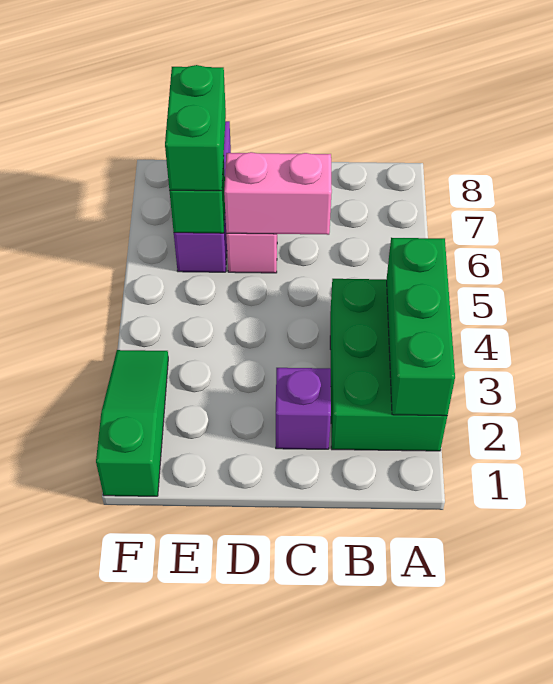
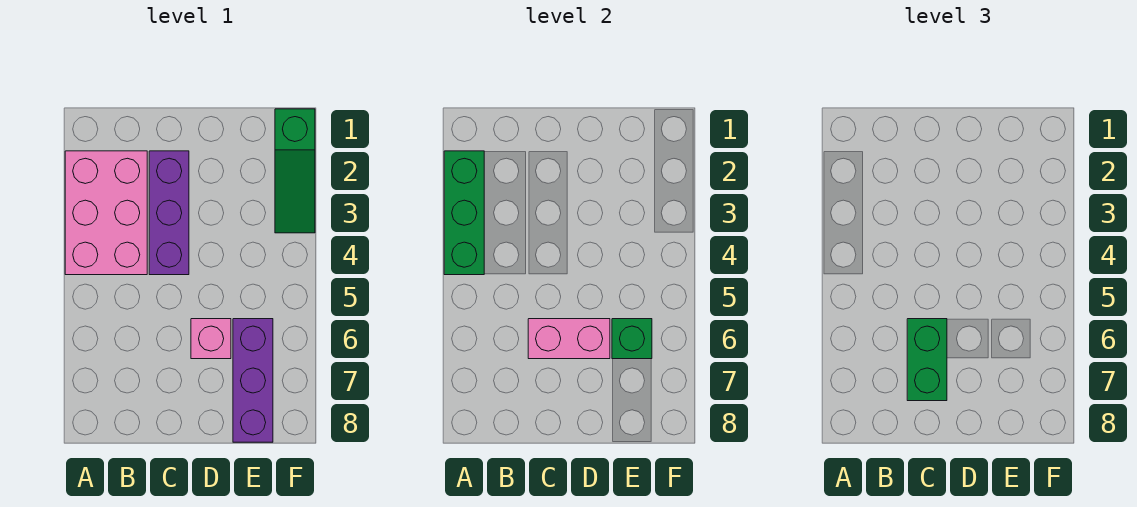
green brick A2:B4 level 1 -> pink brick A2:B4 level 1
purple brick C2 level 1 -> purple brick C2:C4 level 1
green brick E6:E7 level 3 -> green brick C6:C7 level 3

